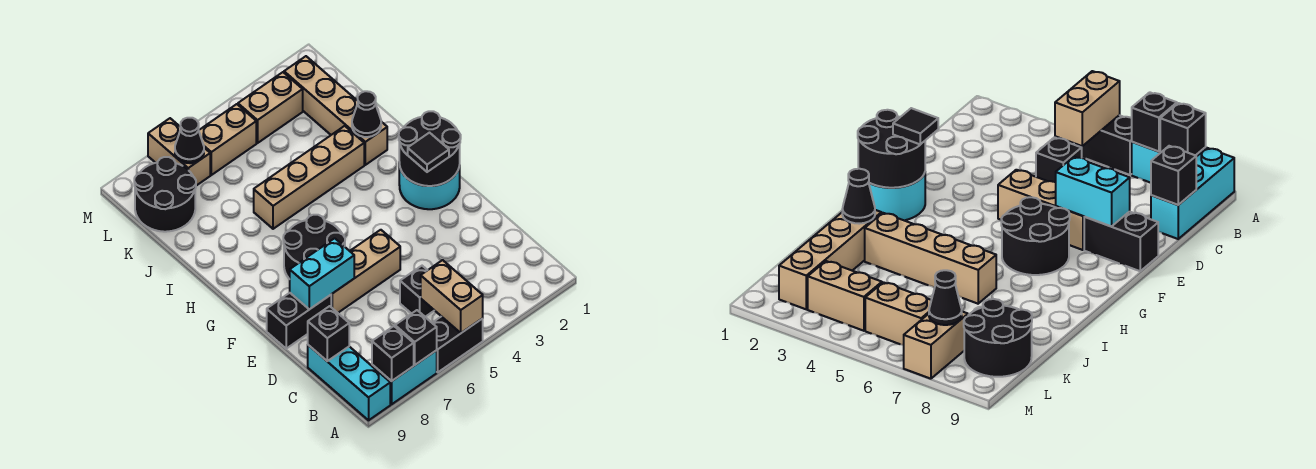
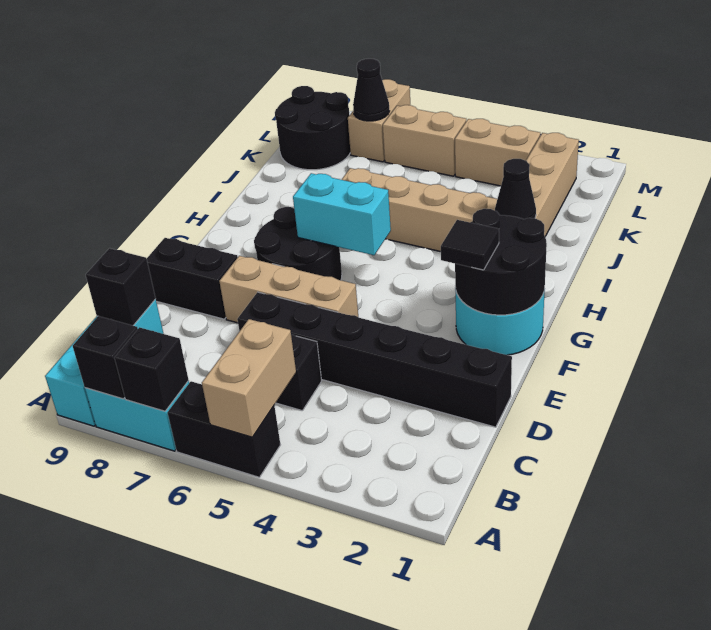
none -> black brick D1:D6 level 1
cyan brick E7:E8 level 2 -> cyan brick G5:G6 level 2

